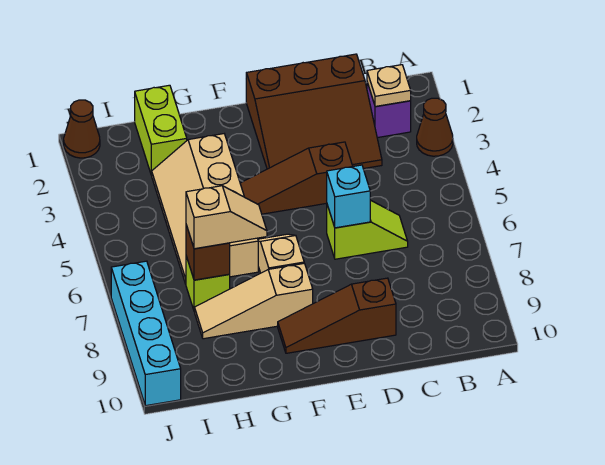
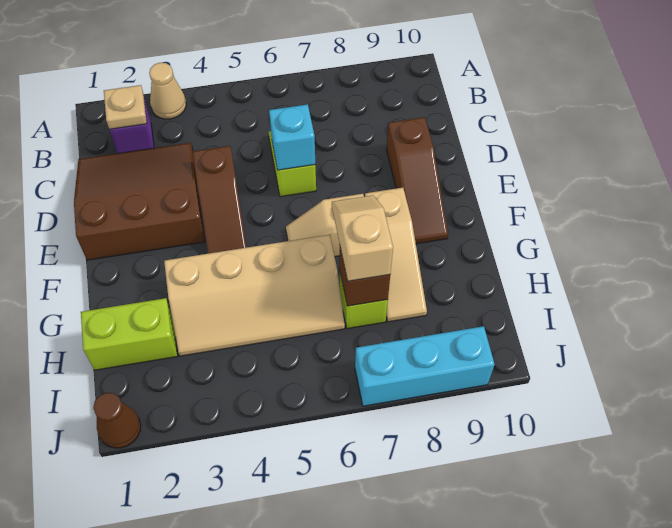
brown cone A3 level 1 -> tan cone A3 level 1
brown slope C1:E3 level 1 top 1 -> brown slope C1:E3 level 1 top E
cyan brick J7:J10 level 1 -> cyan brick J7:J9 level 1

